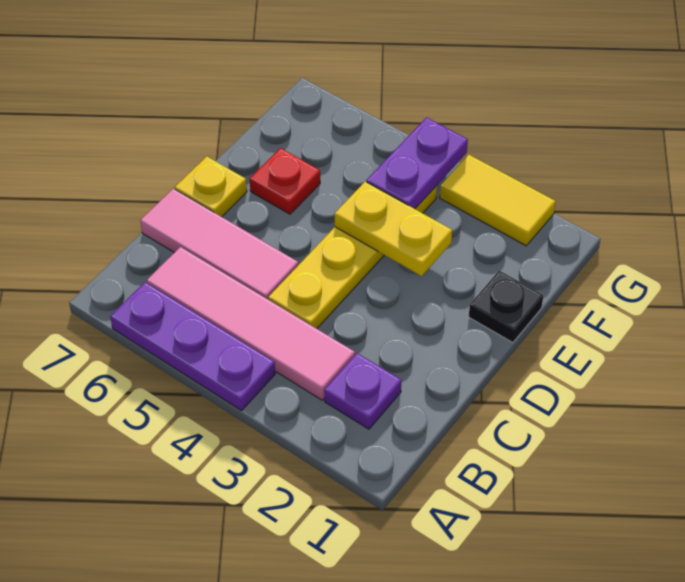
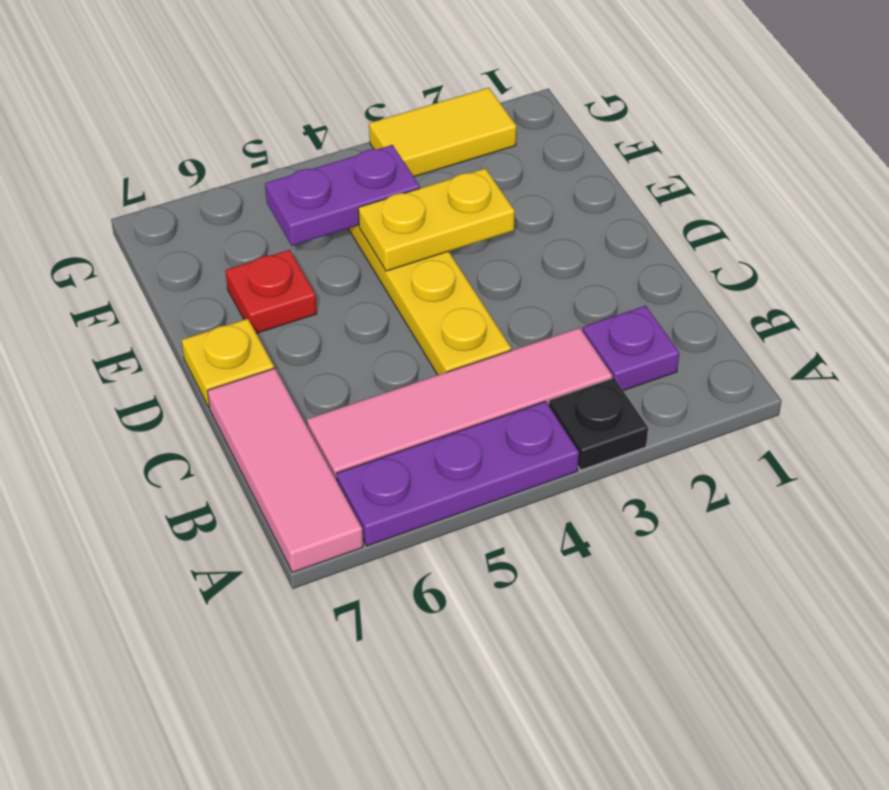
pink tile C5:C7 level 1 -> pink tile A7:C7 level 1
black plate E1 level 1 -> black plate A3 level 1
purple plate F4:G4 level 2 -> purple plate F4:F5 level 2

